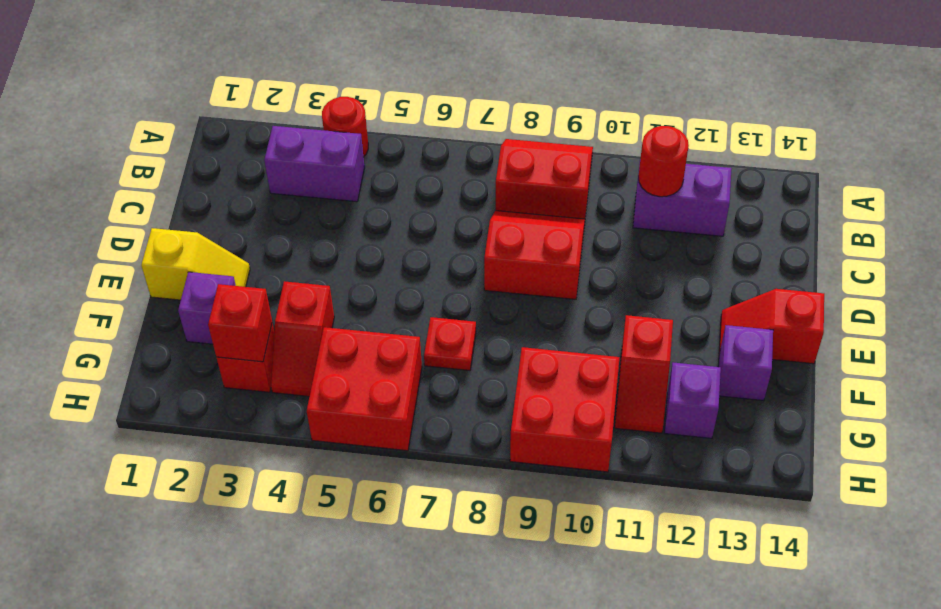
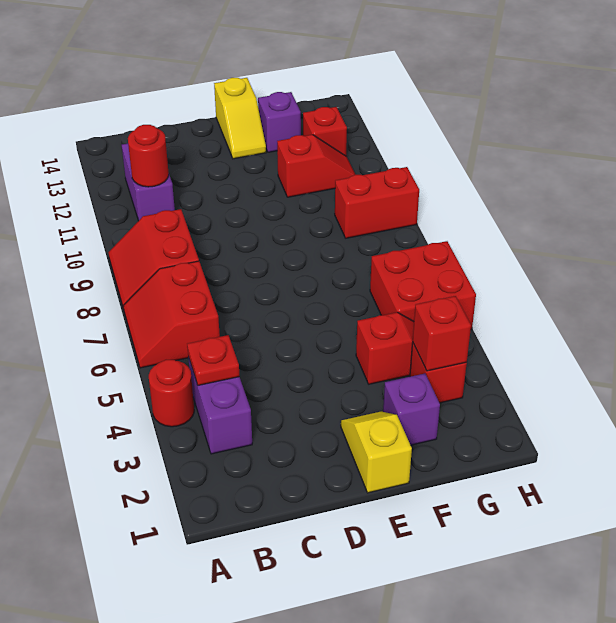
red slope C8:D9 level 1 top D -> red slope A6:B7 level 1 top B
red slope E13:E14 level 1 top 14 -> yellow slope E13:E14 level 1 top 14
red plate F7 level 1 -> red plate B4 level 2
red brick G9:H10 level 1 -> red brick G9:H9 level 1
purple brick G12 level 1 -> red brick G12 level 1

